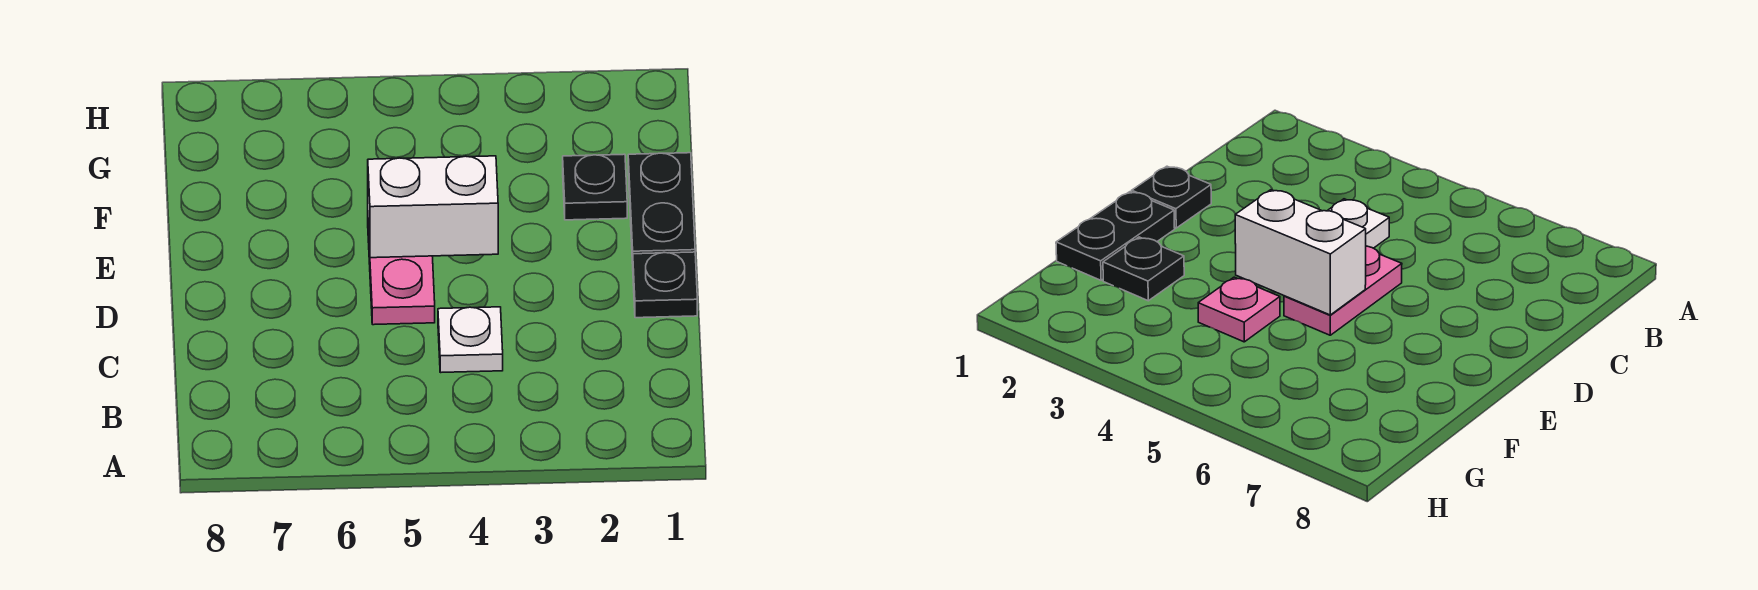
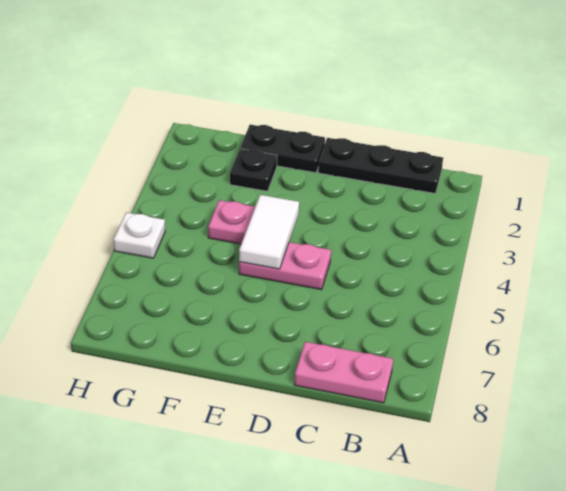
none -> pink plate B8:C8 level 1
white plate C4 level 1 -> white plate H5 level 1
black plate D1 level 1 -> black plate B1:D1 level 1
white brick E4:E5 level 2 -> white tile E4:E5 level 2

